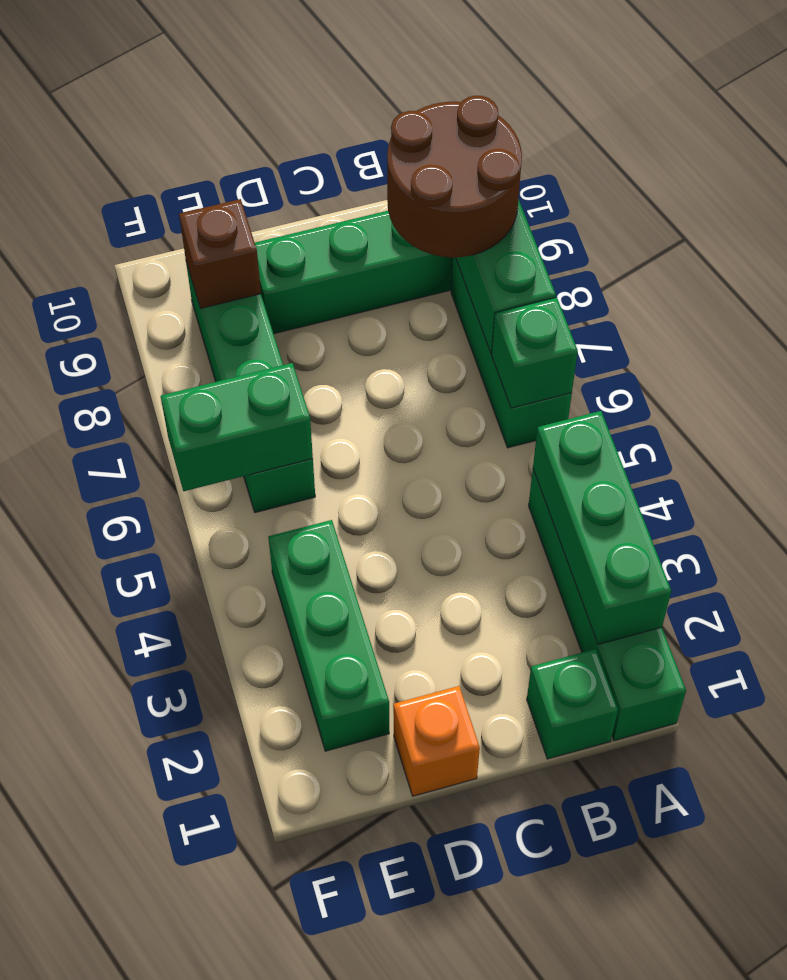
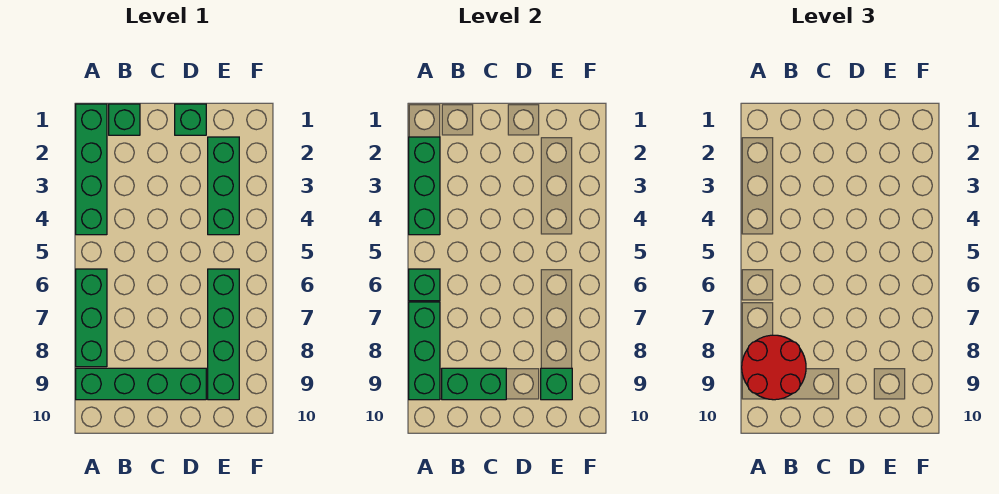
brown round brick A8:B9 level 3 -> red round brick A8:B9 level 3
orange brick D1 level 1 -> green brick D1 level 1
green brick E6:F6 level 2 -> green brick B9:C9 level 2
brown brick E9 level 2 -> green brick E9 level 2

